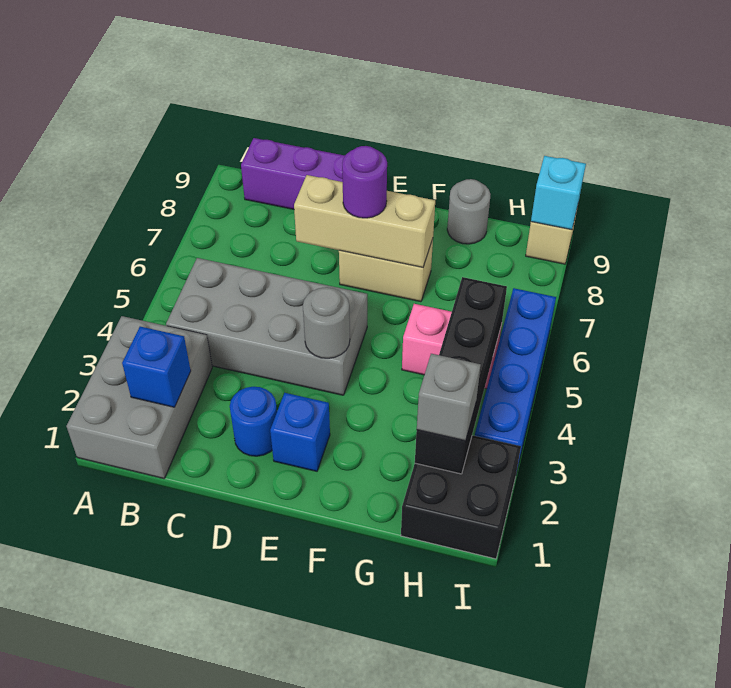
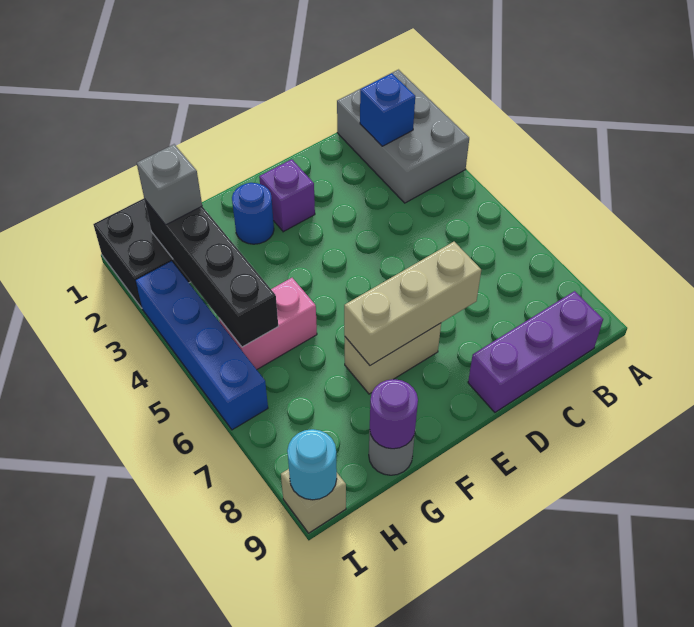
grey brick B4:E5 level 1 -> none
blue round brick D2 level 1 -> blue round brick F2 level 1
blue brick E2 level 1 -> purple brick E2 level 1
grey round brick E4 level 2 -> none
purple round brick E7 level 3 -> purple round brick G9 level 2
cyan brick I9 level 2 -> cyan round brick I9 level 2

